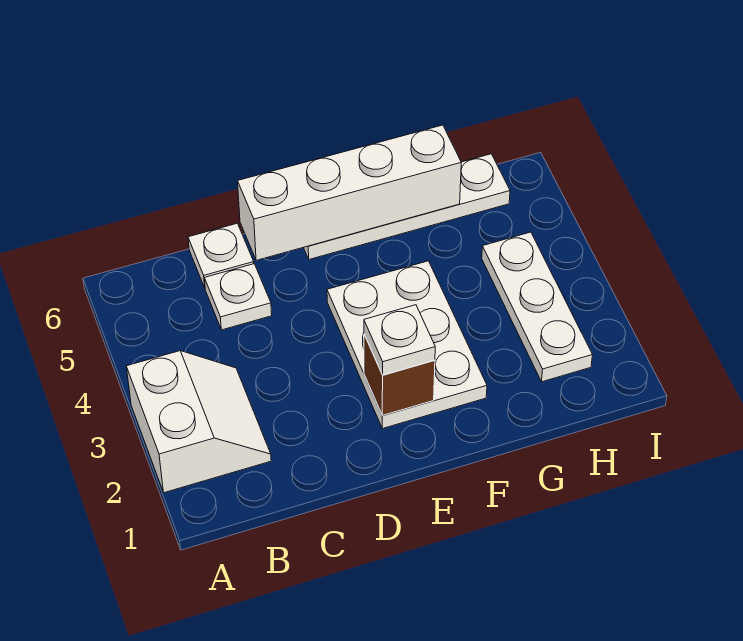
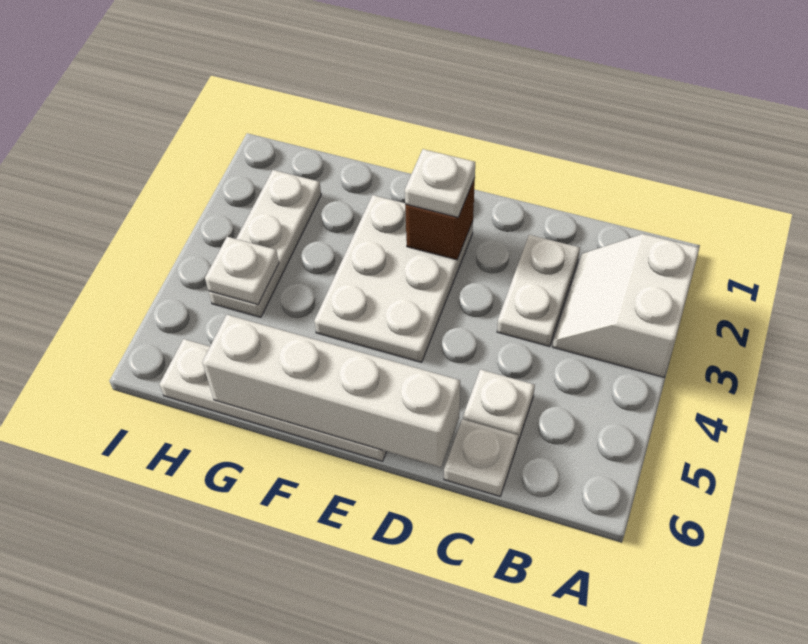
none -> white plate C2:C3 level 1
none -> white plate H4 level 2

